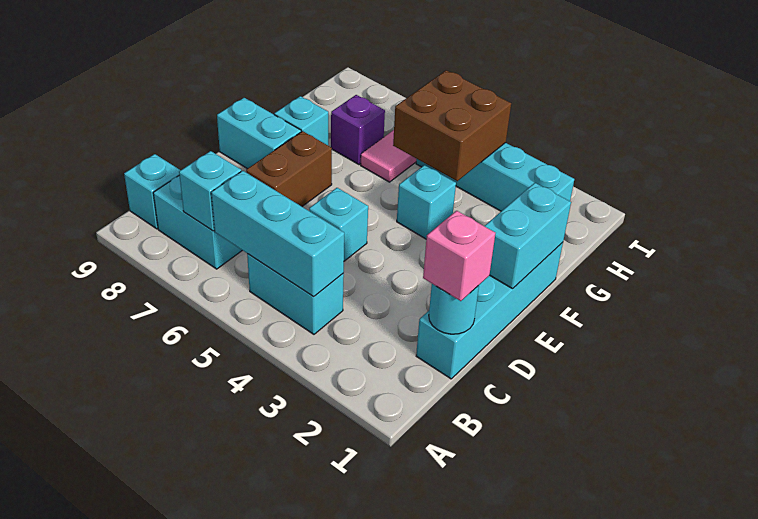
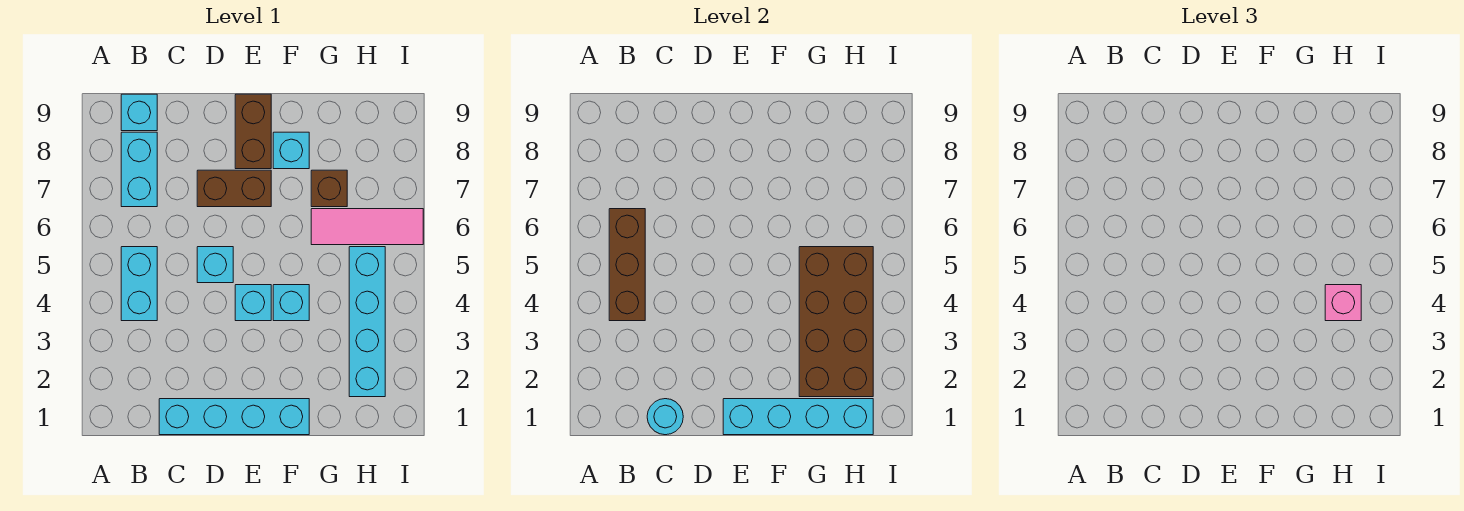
cyan brick B4:B6 level 2 -> brown brick B4:B6 level 2
cyan brick B7 level 2 -> cyan brick E4 level 1
pink brick C1 level 3 -> pink brick H4 level 3
cyan brick E1:F1 level 2 -> cyan brick E1:H1 level 2
cyan brick E8:E9 level 1 -> brown brick E8:E9 level 1
brown brick G4:H5 level 2 -> brown brick G2:H5 level 2
purple brick G7 level 1 -> brown brick G7 level 1

